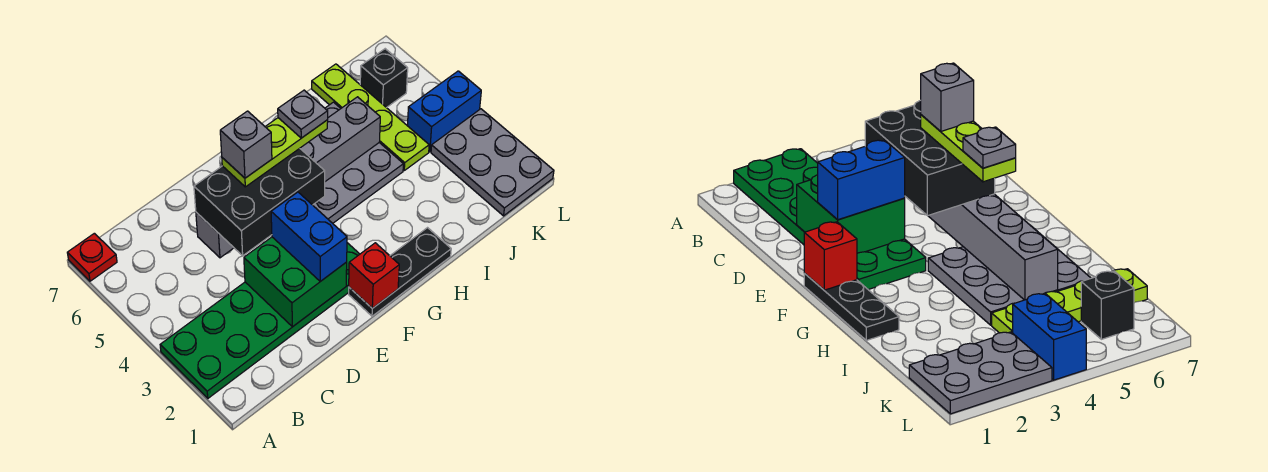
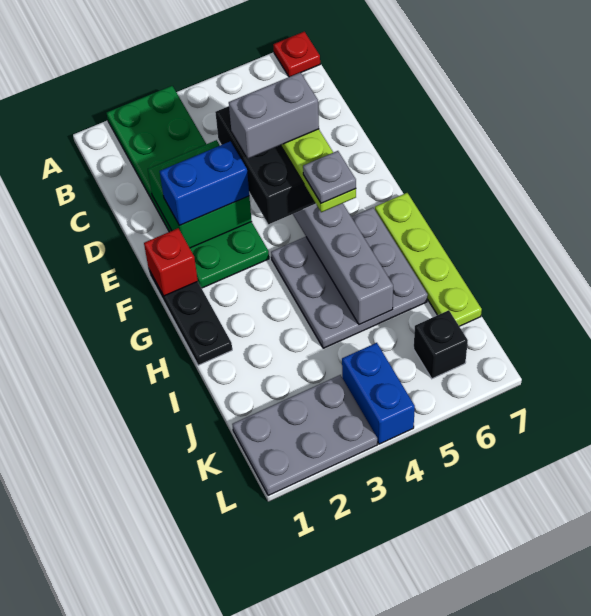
grey brick E5 level 5 -> grey brick E4:E5 level 5
lime plate J4:J7 level 1 -> lime plate G7:J7 level 1

